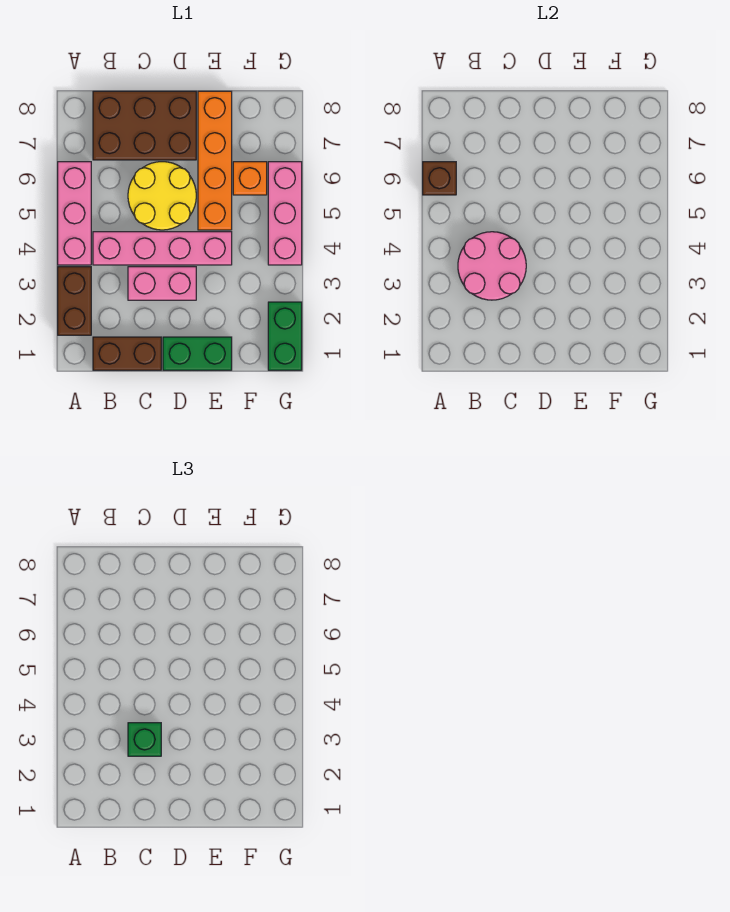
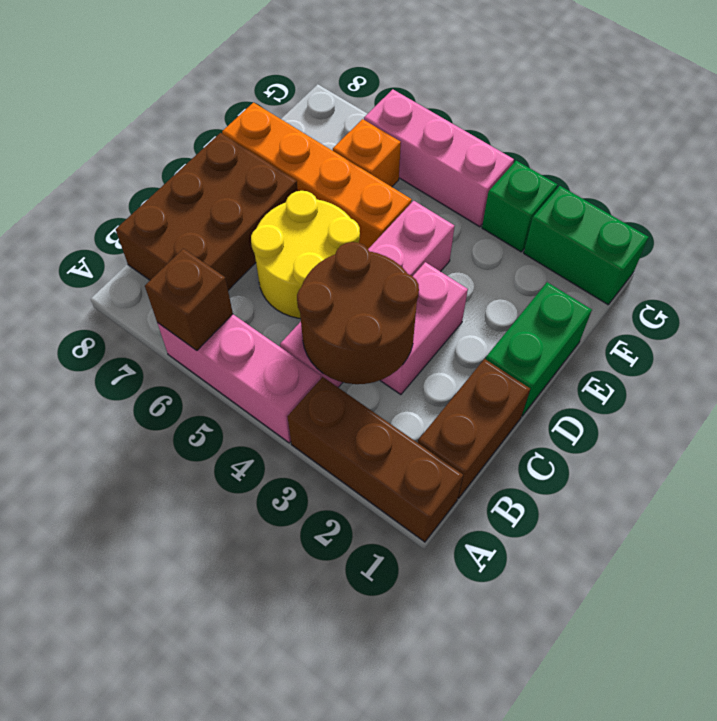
brown brick A2:A3 level 1 -> brown brick A1:A3 level 1
pink round brick B3:C4 level 2 -> brown round brick B3:C4 level 2
green brick C3 level 3 -> green brick G3 level 1

